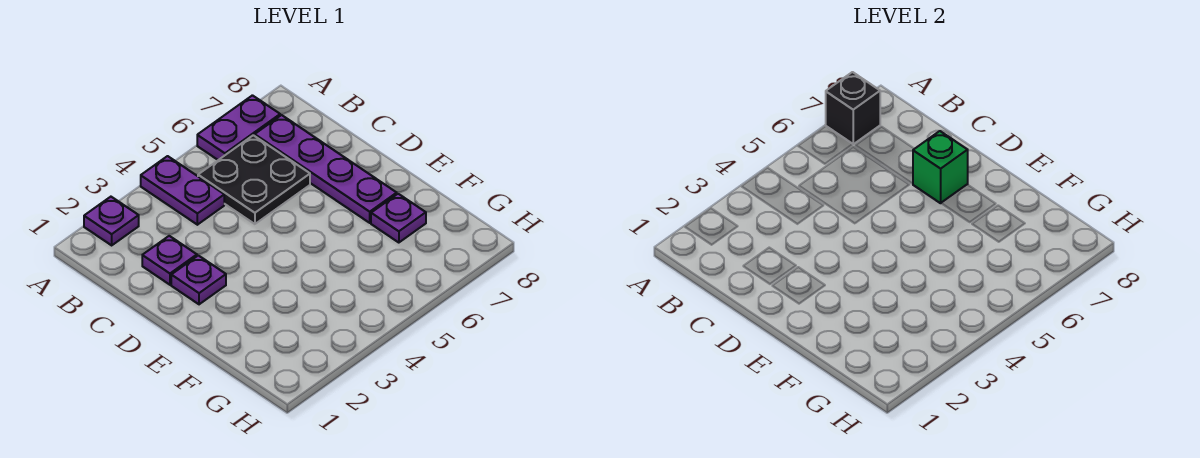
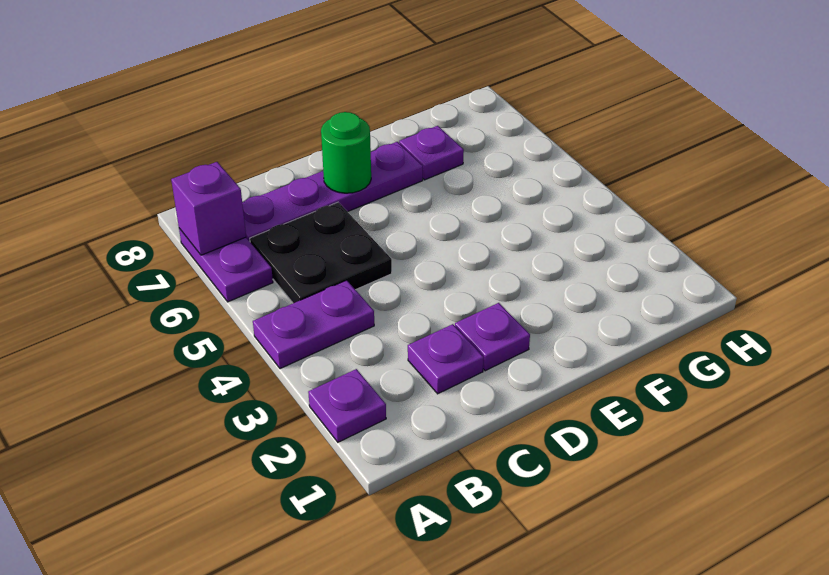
black brick A7 level 2 -> purple brick A7 level 2
green brick D7 level 2 -> green round brick D7 level 2

